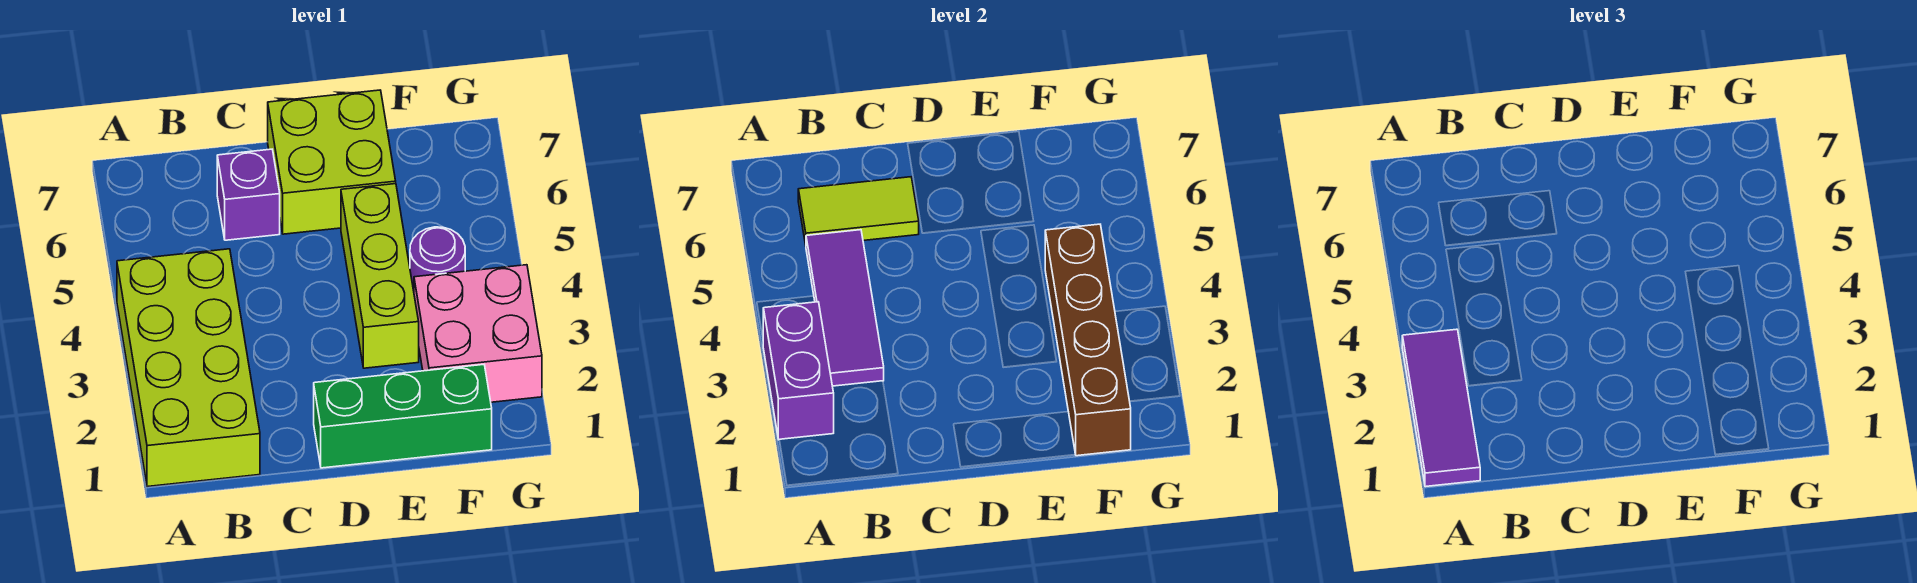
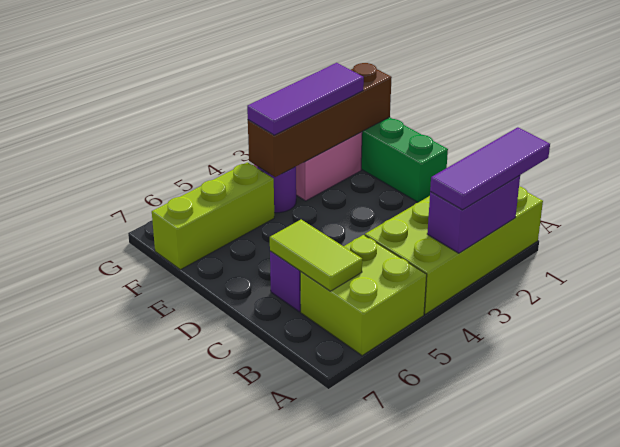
purple tile B3:B5 level 2 -> purple tile F2:F4 level 3
lime brick D6:E7 level 1 -> lime brick A5:B6 level 1
lime brick E3:E5 level 1 -> lime brick F5:F7 level 1

